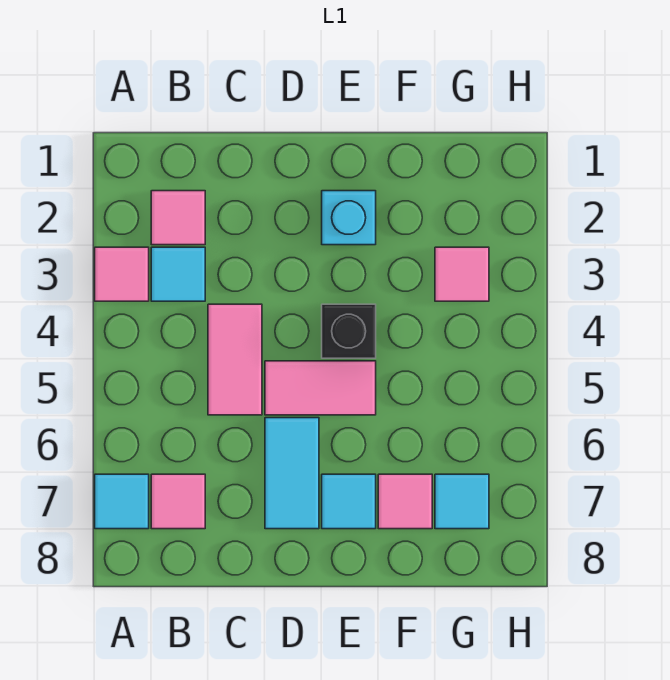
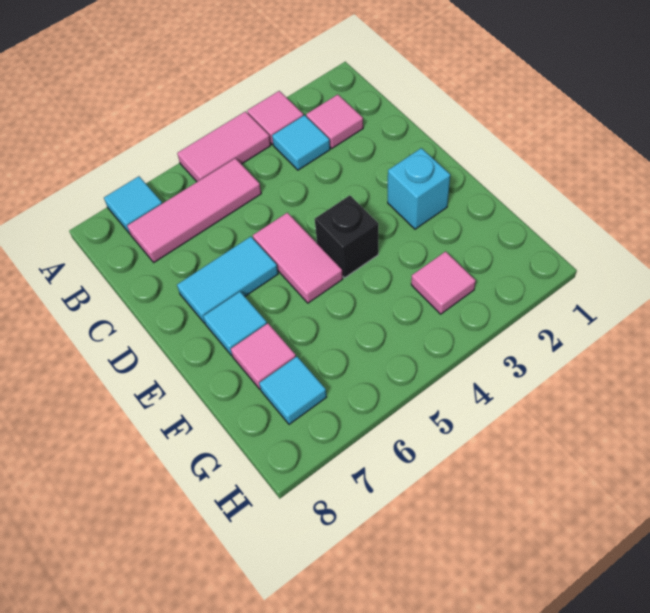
pink tile B7 level 1 -> pink tile B5:B7 level 1
pink tile C4:C5 level 1 -> pink tile A4:A5 level 1

